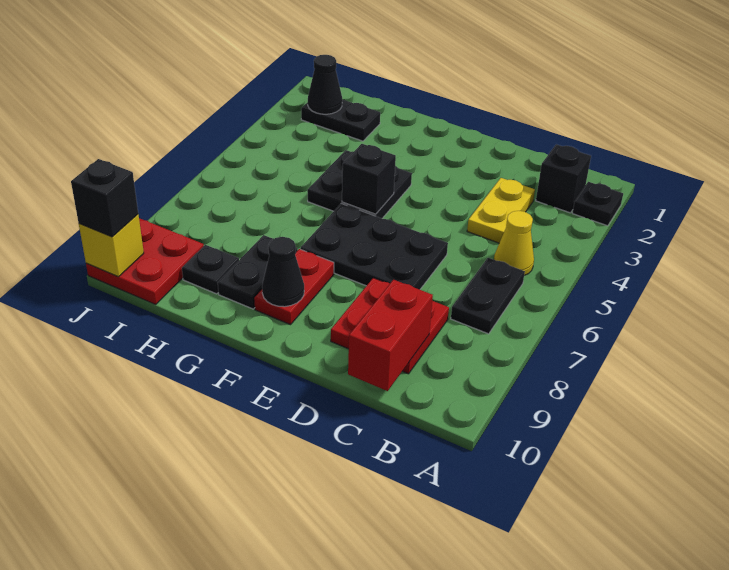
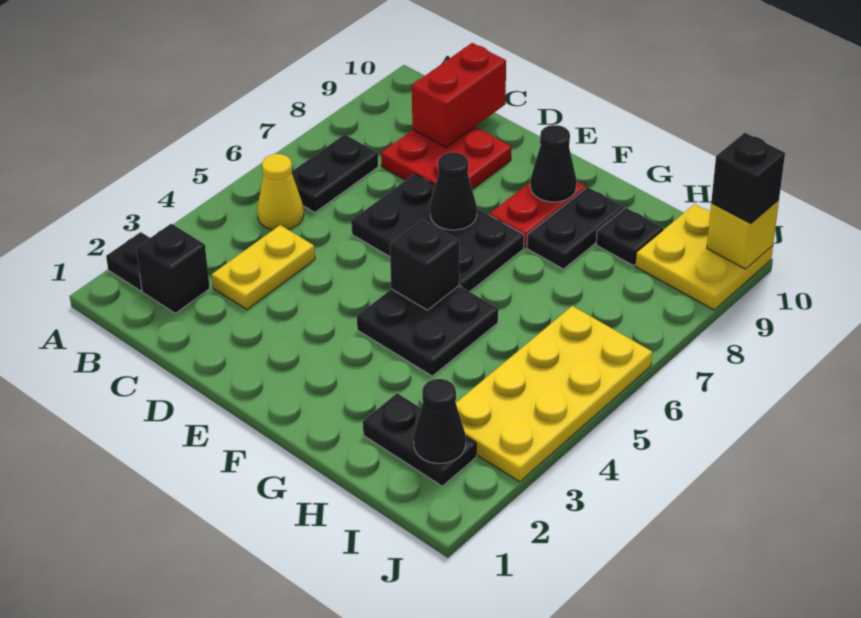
none -> black cone E7 level 2
none -> yellow plate I3:J6 level 1
red plate I9:J10 level 1 -> yellow plate I9:J10 level 1

